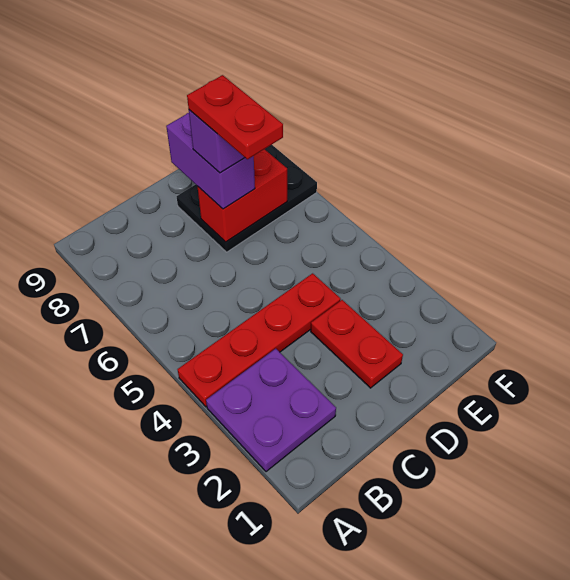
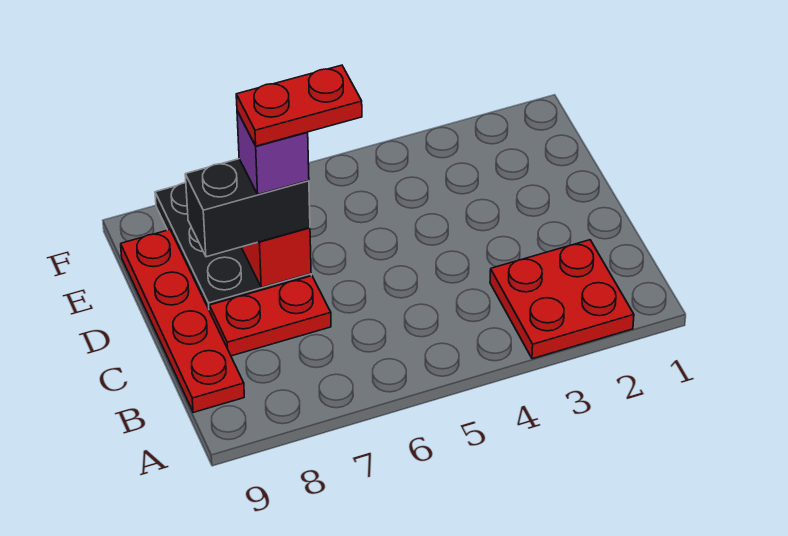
purple plate A2:B3 level 1 -> red plate A2:B3 level 1
red plate A4:D4 level 1 -> red plate B9:E9 level 1
red plate D2:D3 level 1 -> red plate C7:C8 level 1
purple brick D7:D8 level 3 -> black brick D7:D8 level 3

